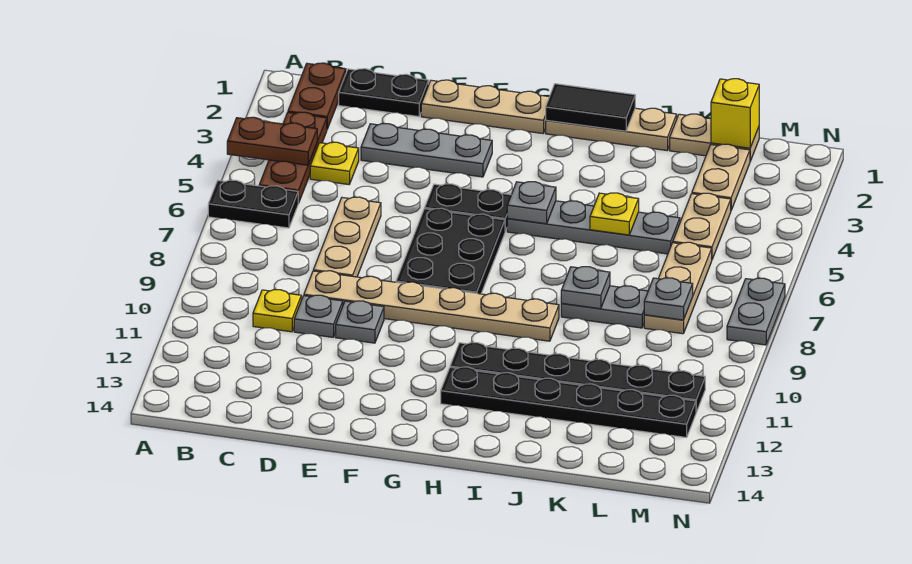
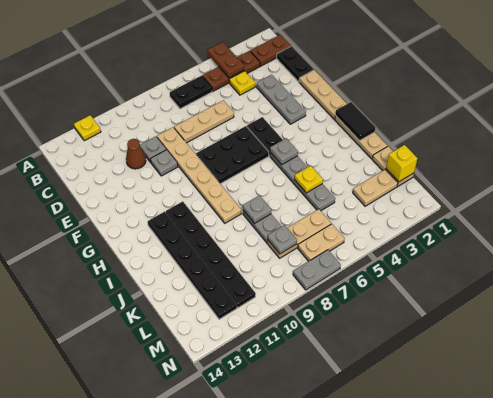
black plate A6:B6 level 1 -> black plate B6:B7 level 1
yellow plate C10 level 1 -> yellow plate A12 level 1
none -> brown cone D11 level 1
tan plate L4:L5 level 1 -> tan plate M6:M7 level 1

